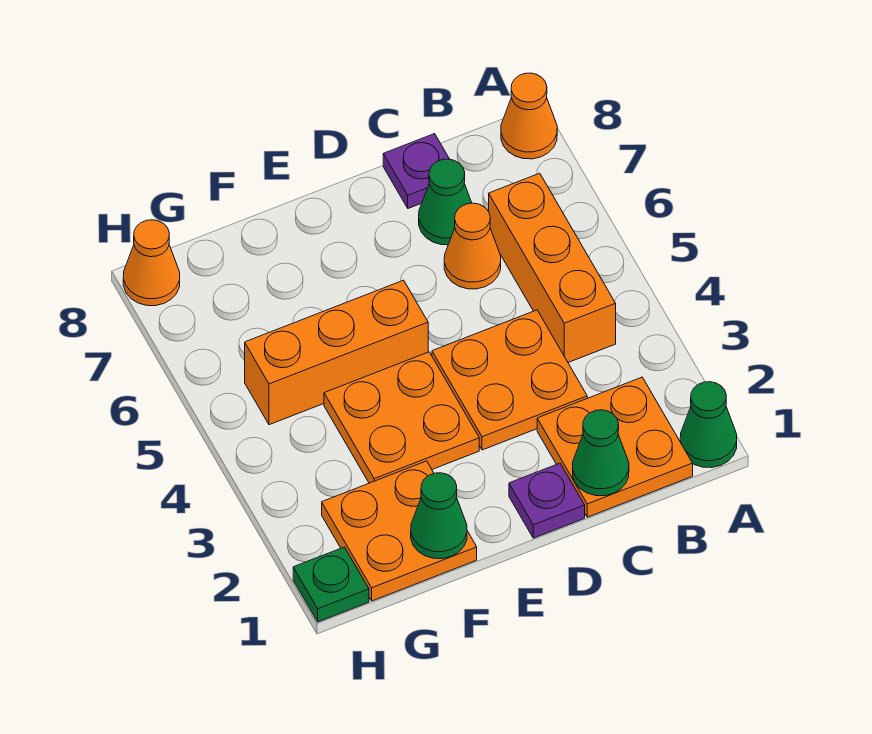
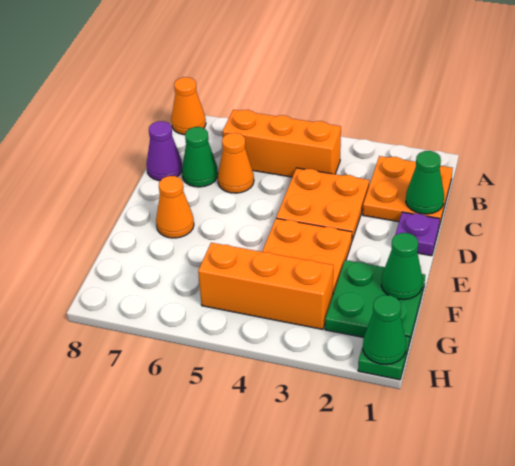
green cone A1 level 1 -> green cone H1 level 2
purple plate C8 level 1 -> purple cone C8 level 1
orange brick E5:G5 level 1 -> orange brick G3:G5 level 1
orange plate F1:G2 level 1 -> green plate F1:G2 level 1
orange cone H8 level 1 -> orange cone E7 level 1

